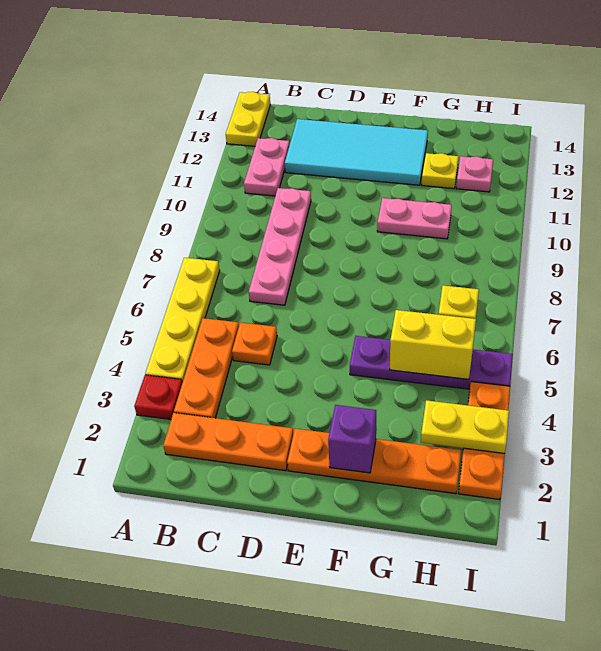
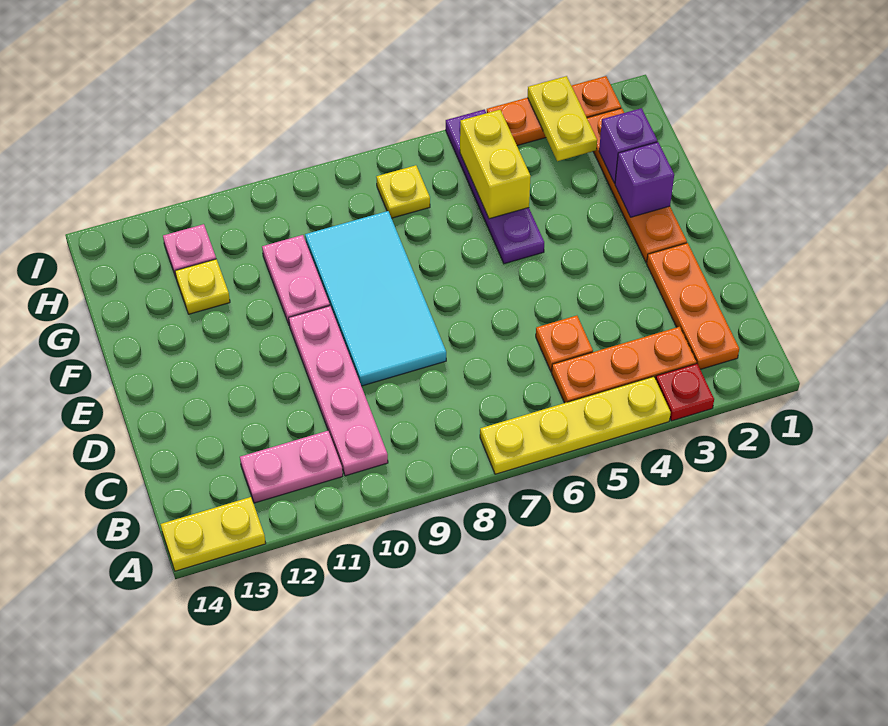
pink plate C7:C10 level 1 -> pink plate B10:E10 level 1
cyan tile C12:F13 level 1 -> cyan tile D8:G9 level 1
none -> purple brick G2 level 2

